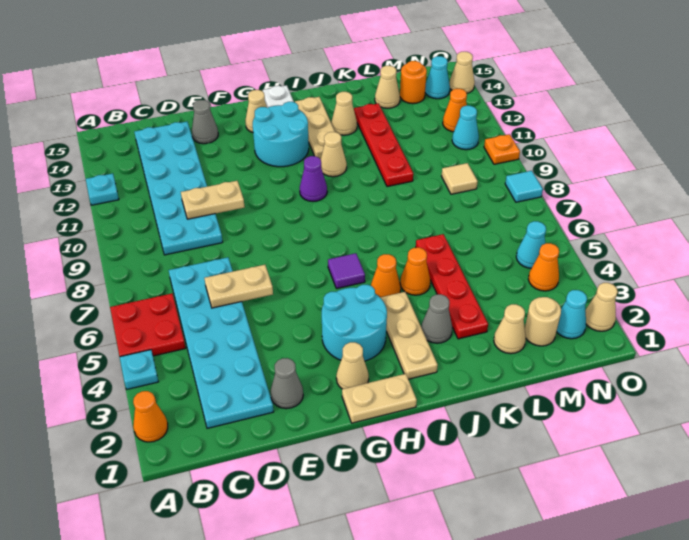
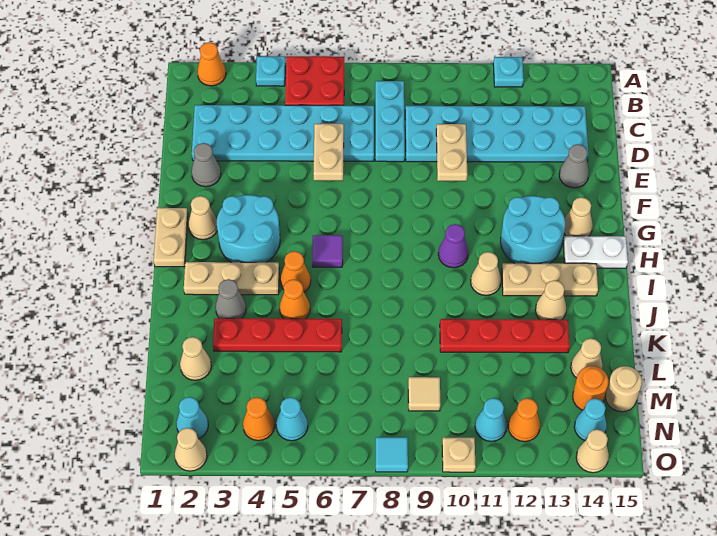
none -> cyan plate B8:D8 level 1
tan round brick M2 level 1 -> tan round brick M15 level 1
orange plate O10 level 1 -> tan plate O10 level 1

